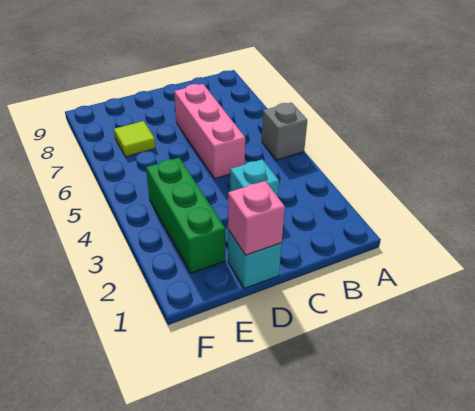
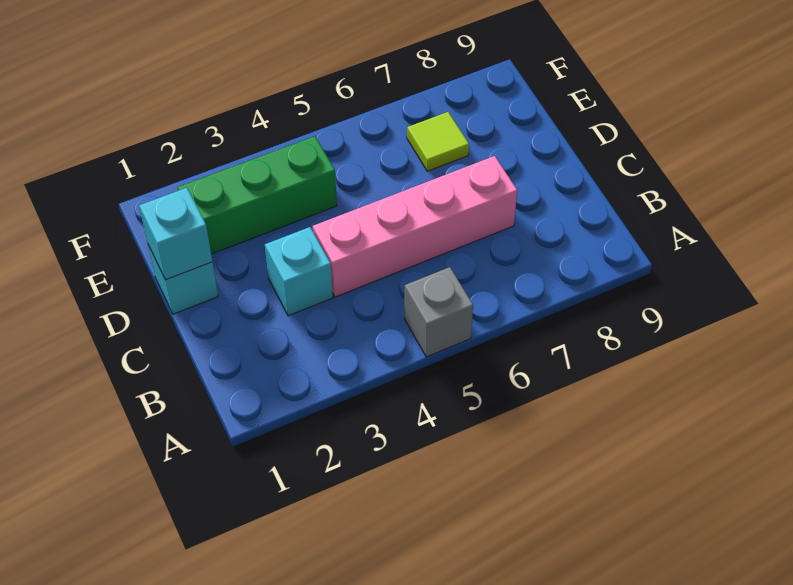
pink brick C5:C7 level 1 -> pink brick C4:C7 level 1
pink brick D1 level 2 -> cyan brick D1 level 2

